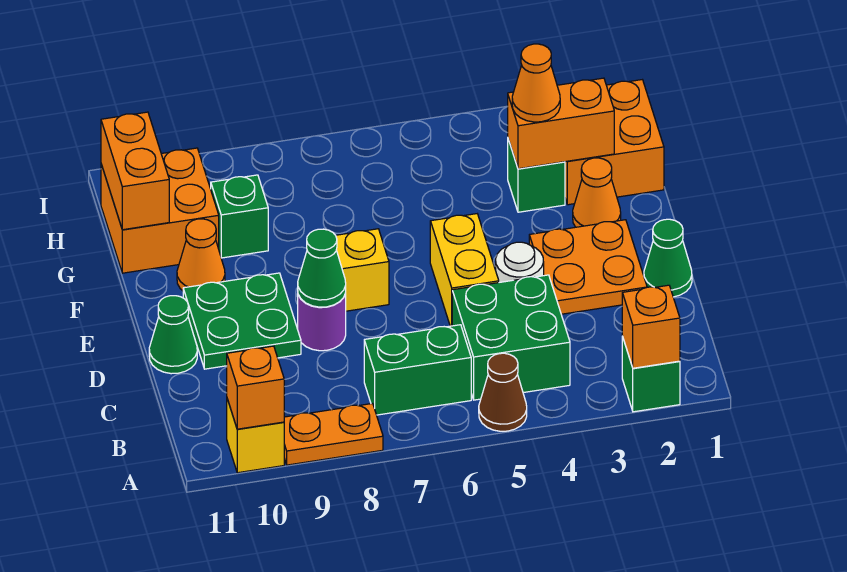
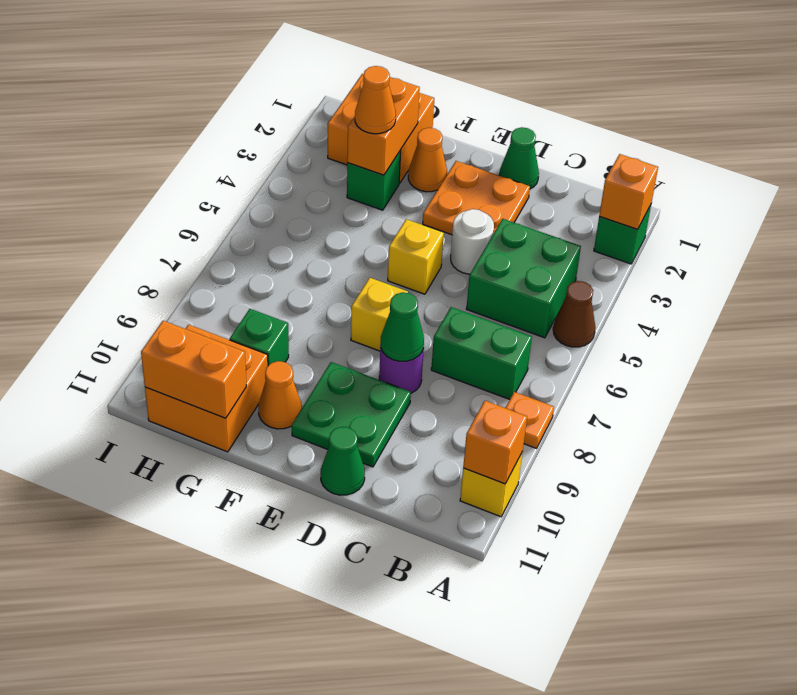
orange plate A8:A9 level 1 -> orange plate A8 level 1
green brick B6:B7 level 1 -> green brick B7:C7 level 1
yellow brick D5:E5 level 1 -> yellow brick E5 level 1

